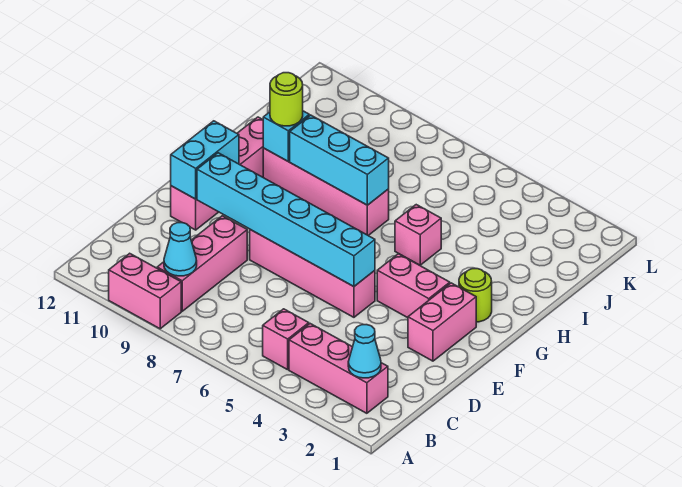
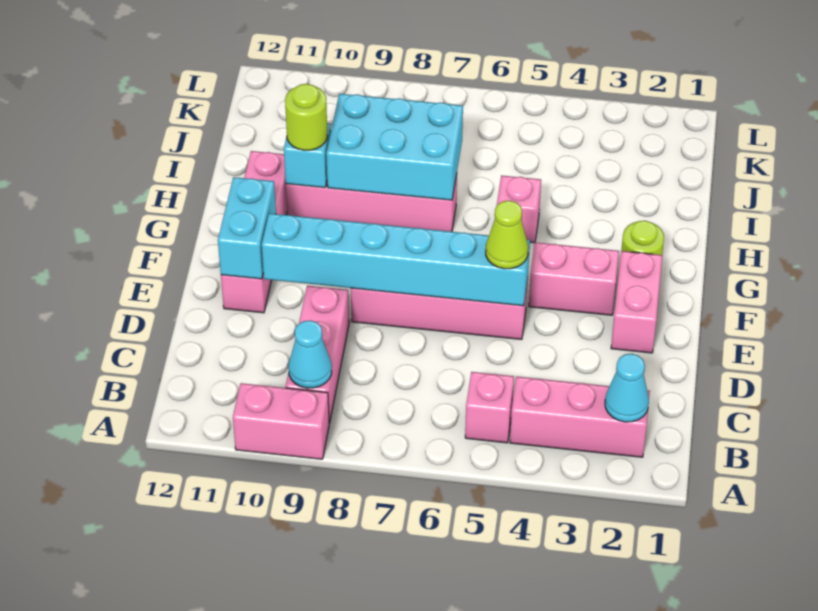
none -> lime cone E5 level 3
cyan brick H7:H9 level 2 -> cyan brick H7:I9 level 2

